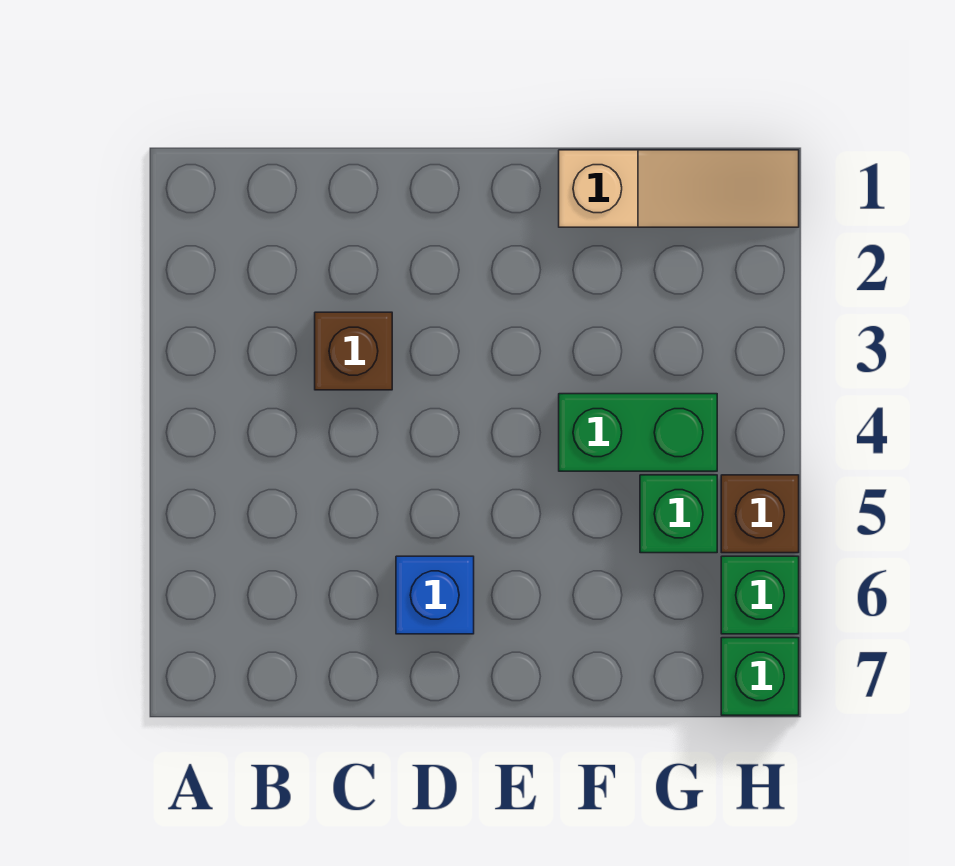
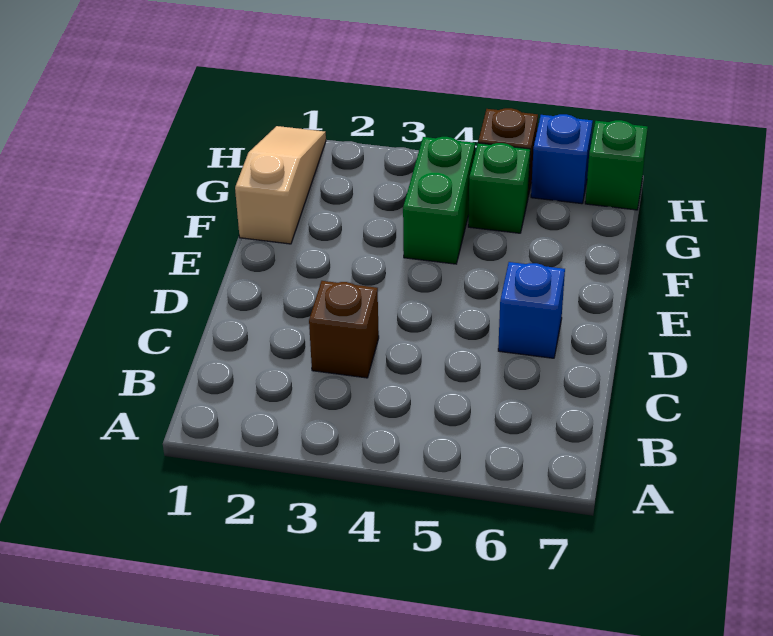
green brick H6 level 1 -> blue brick H6 level 1

